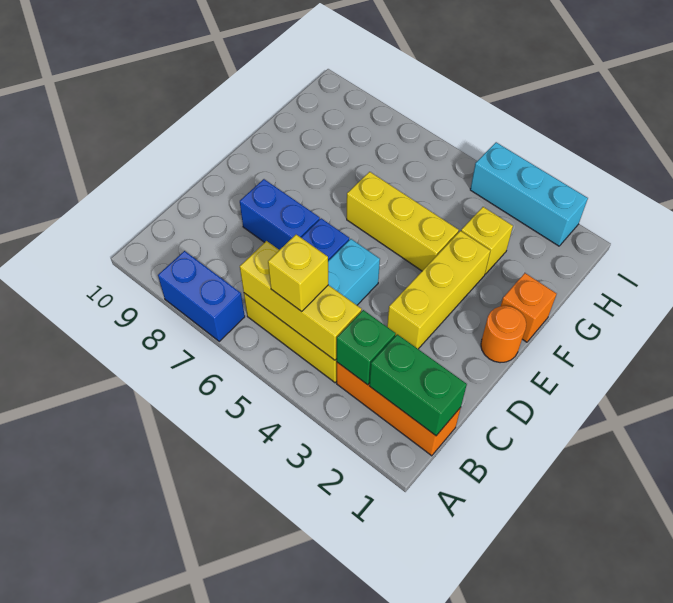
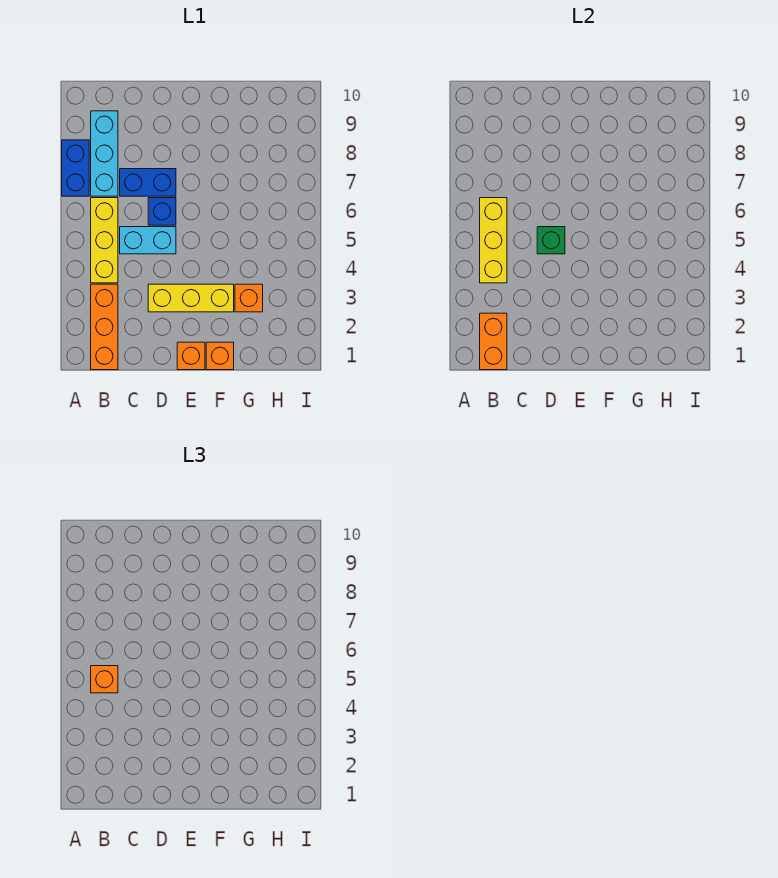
green brick B1:B2 level 2 -> orange brick B1:B2 level 2
green brick B3 level 2 -> green brick D5 level 2
yellow brick B5 level 3 -> orange brick B5 level 3
blue brick D7:D8 level 1 -> blue brick C7:D7 level 1
orange round brick E1 level 1 -> orange brick E1 level 1
yellow brick F4:F6 level 1 -> none
yellow brick G3 level 1 -> orange brick G3 level 1
cyan brick I2:I4 level 1 -> cyan brick B7:B9 level 1

